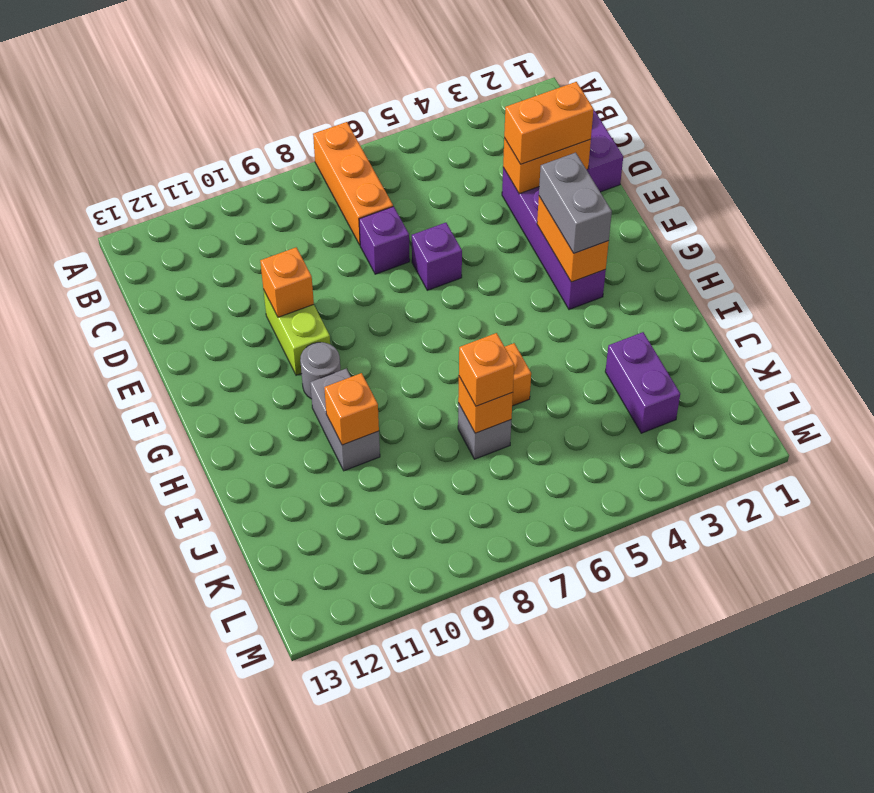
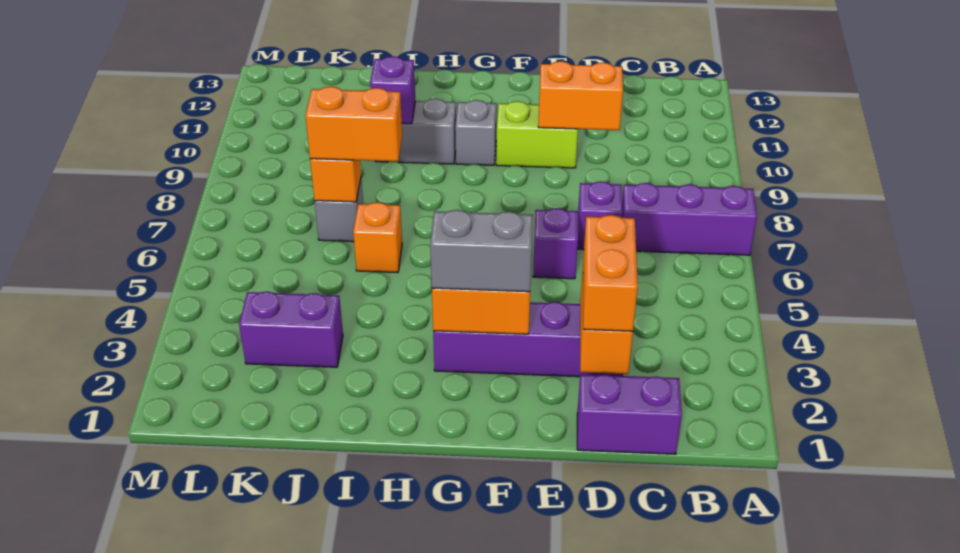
orange brick A7:C7 level 1 -> purple brick A7:C7 level 1
orange brick E10 level 2 -> orange brick D10:E10 level 2
grey round brick G10 level 1 -> grey brick G10 level 1
orange brick I10 level 2 -> purple brick I10 level 2
orange brick J7 level 3 -> orange brick I7:J7 level 3

